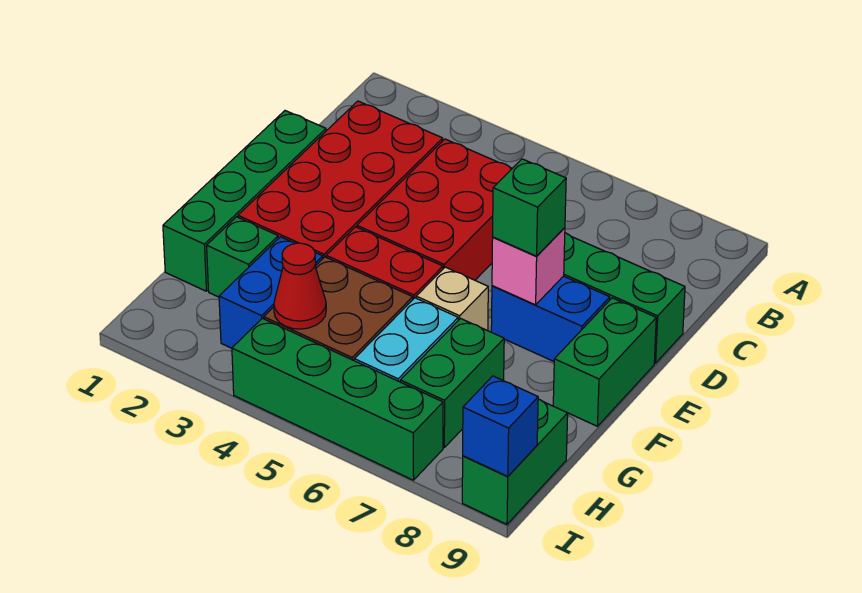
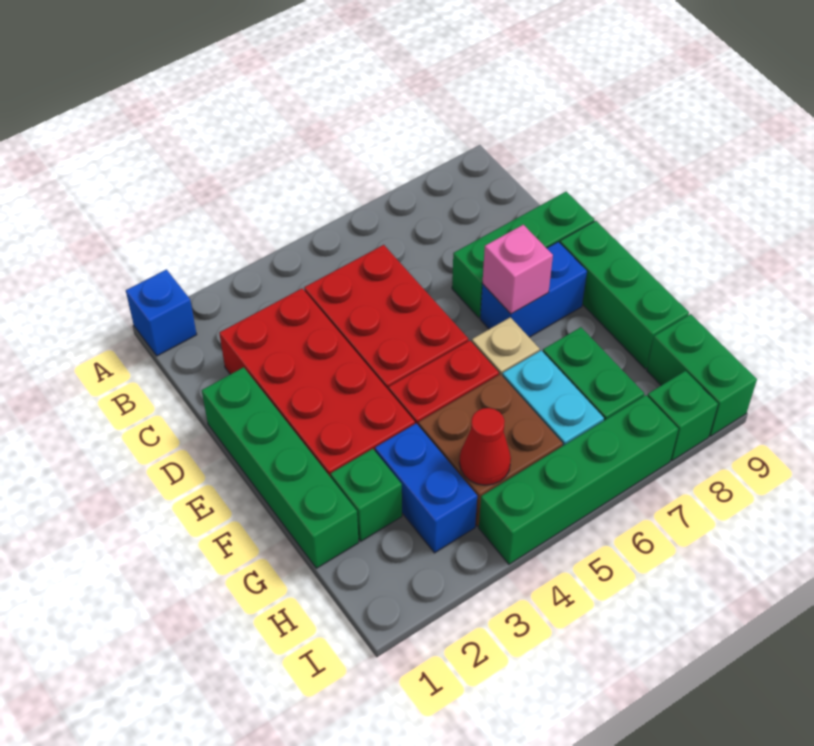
green brick E7 level 3 -> green brick I8 level 1
green brick E9:F9 level 1 -> green brick E9:G9 level 1
blue brick I9 level 2 -> blue brick A1 level 1

